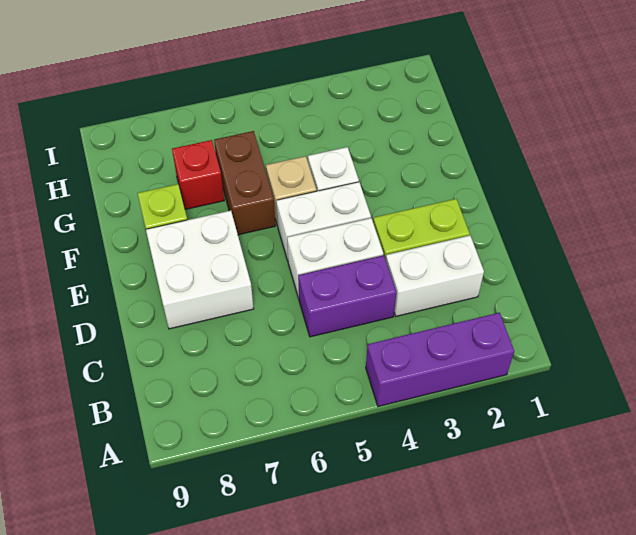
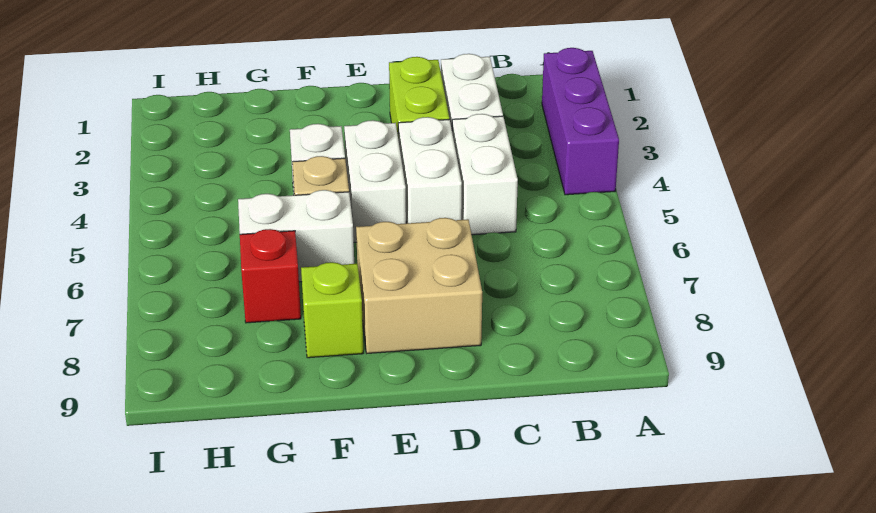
purple brick C4:C5 level 1 -> white brick C4:C5 level 1
white brick D7:E8 level 1 -> tan brick D7:E8 level 1
brown brick F6:G6 level 1 -> white brick F6:G6 level 1

